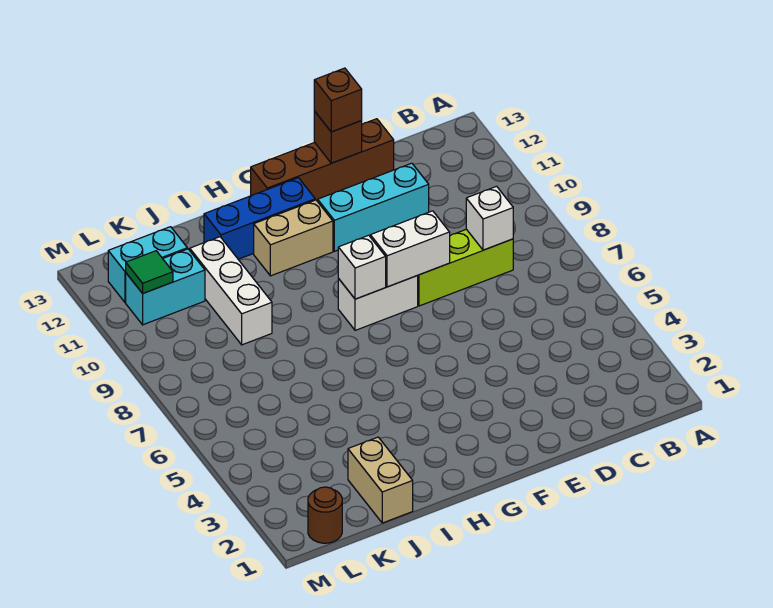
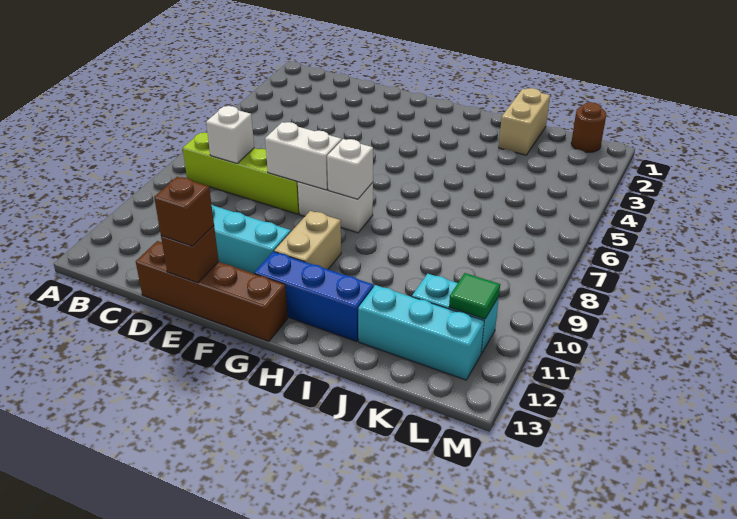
lime brick C8:E8 level 1 -> lime brick B8:E8 level 1
tan brick G11:H11 level 1 -> tan brick G10:G11 level 1
white brick J9:J11 level 1 -> none
cyan brick K12:L12 level 1 -> cyan brick J12:L12 level 1

